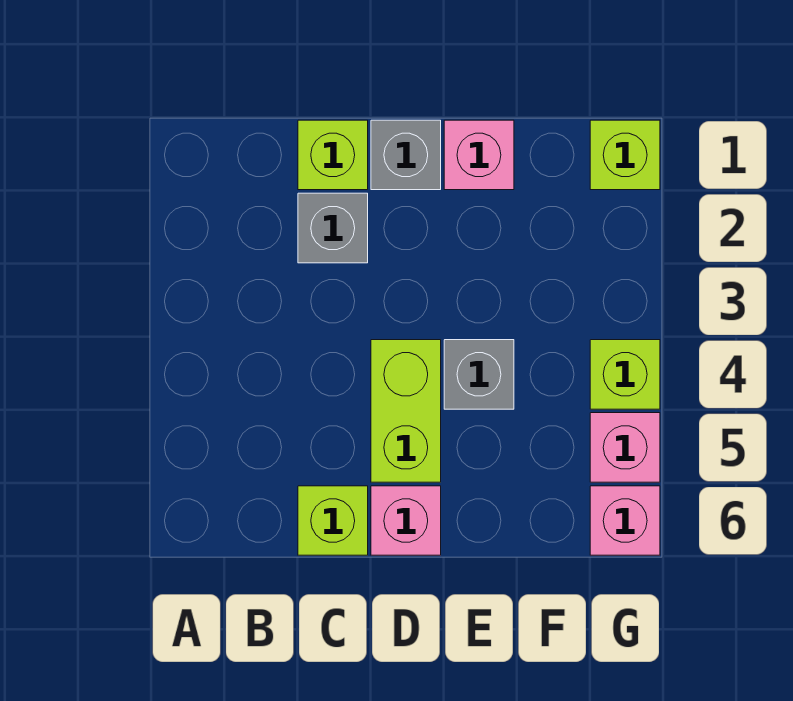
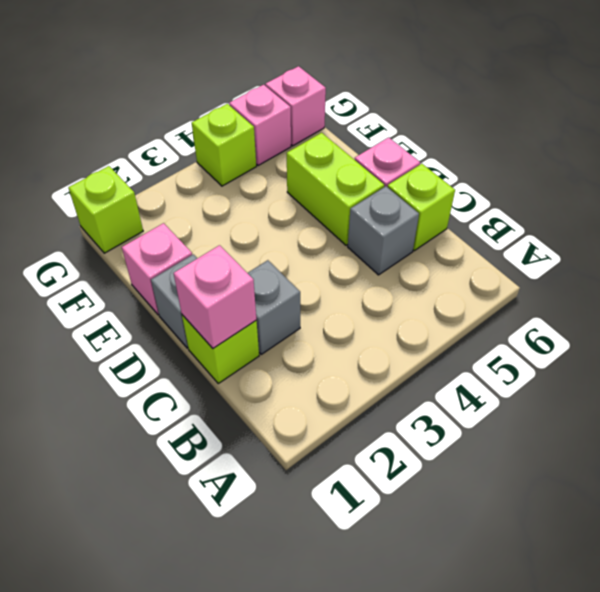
none -> pink brick C1 level 2
lime brick D4:D5 level 1 -> lime brick D5:E5 level 1
grey brick E4 level 1 -> grey brick C5 level 1

